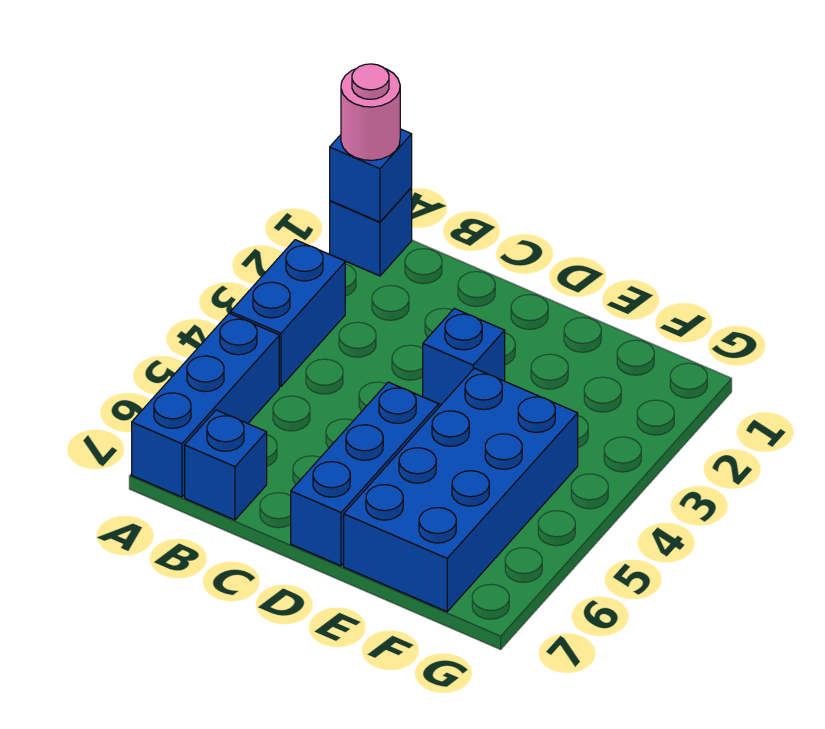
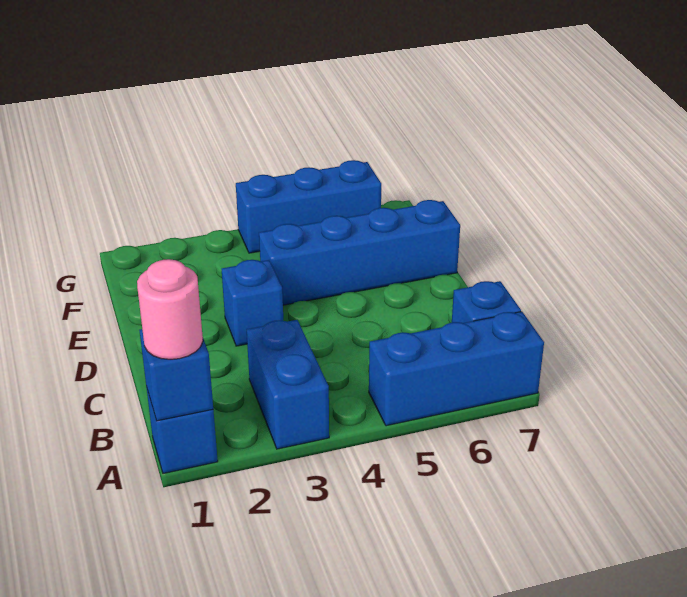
blue brick A3:A4 level 1 -> blue brick A3:B3 level 1
blue brick D5:D7 level 1 -> blue brick G4:G6 level 1
blue brick E4:F7 level 1 -> blue brick E4:E7 level 1

